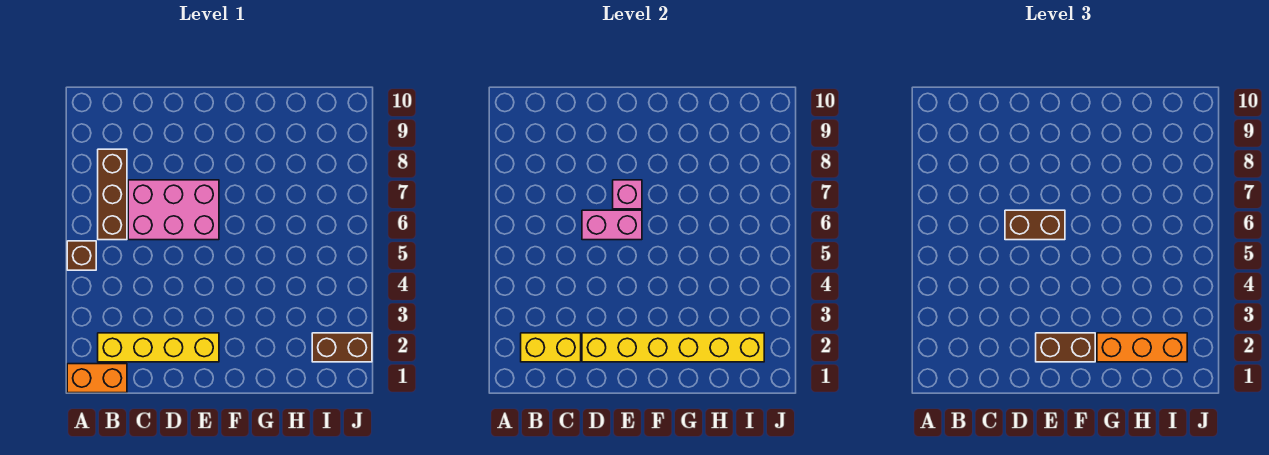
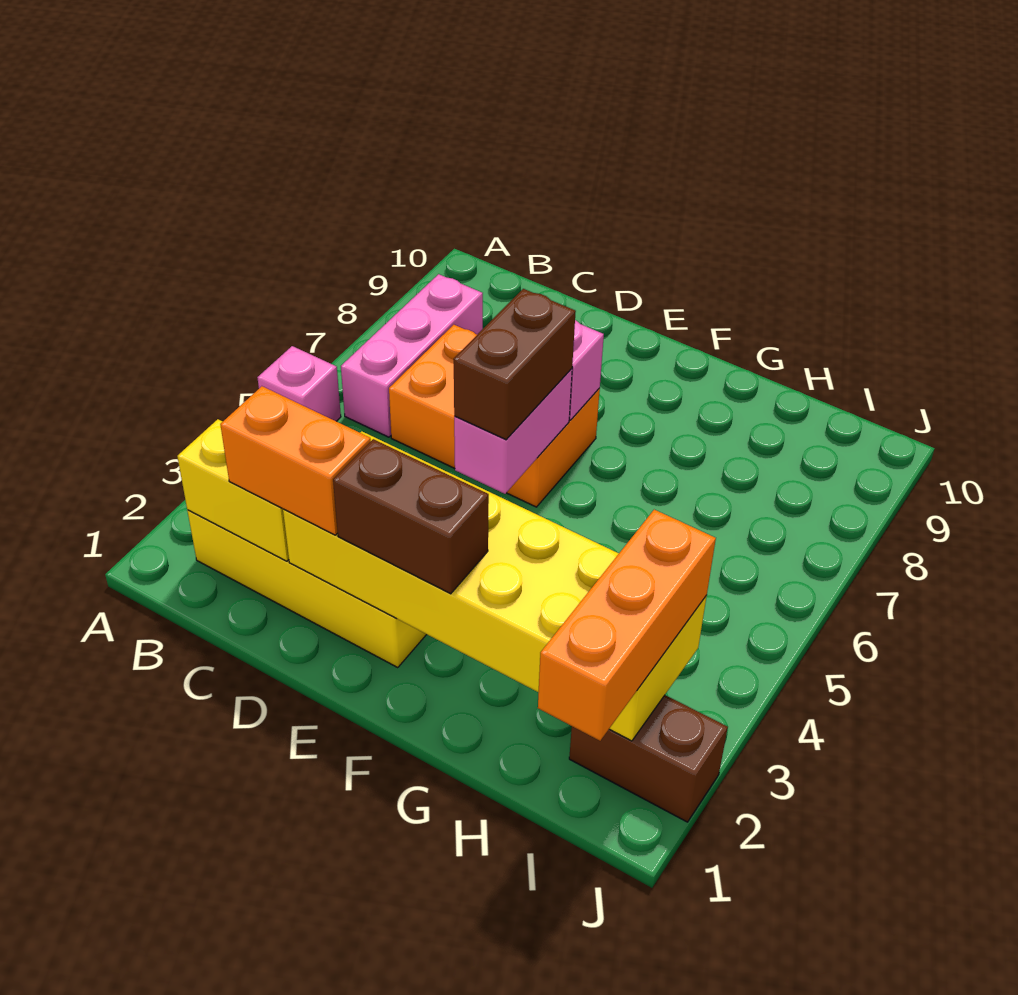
orange brick A1:B1 level 1 -> orange brick C2:D2 level 3
brown brick A5 level 1 -> pink brick A5 level 1
brown brick B6:B8 level 1 -> pink brick B6:B8 level 1
pink brick C6:E7 level 1 -> orange brick C6:E7 level 1
yellow brick D2:I2 level 2 -> yellow brick D2:I3 level 2
pink brick D6:E6 level 2 -> pink brick E5:E6 level 2
brown brick D6:E6 level 3 -> brown brick E5:E6 level 3
orange brick G2:I2 level 3 -> orange brick I1:I3 level 3

